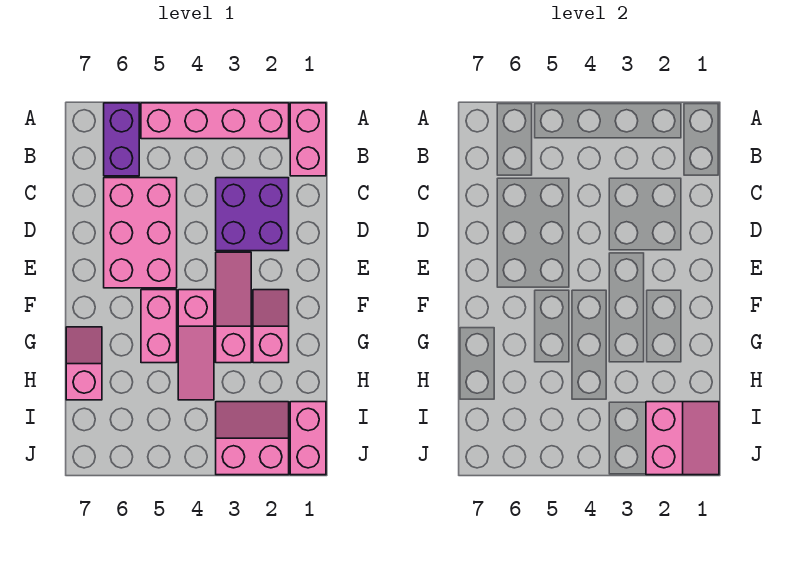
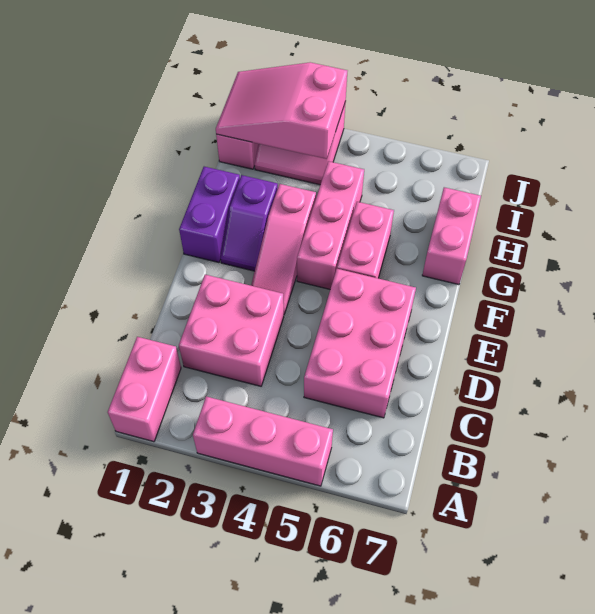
pink brick A2:A5 level 1 -> pink brick A3:A5 level 1
purple brick A6:B6 level 1 -> purple brick F1:G1 level 1
purple brick C2:D3 level 1 -> pink brick C2:D3 level 1
pink slope F2:G2 level 1 top G -> purple slope F2:G2 level 1 top G
pink slope F4:H4 level 1 top F -> pink brick F4:H4 level 1
pink slope G7:H7 level 1 top H -> pink brick G7:H7 level 1
pink slope I1:J2 level 2 top 2 -> pink slope I1:J3 level 2 top 3

